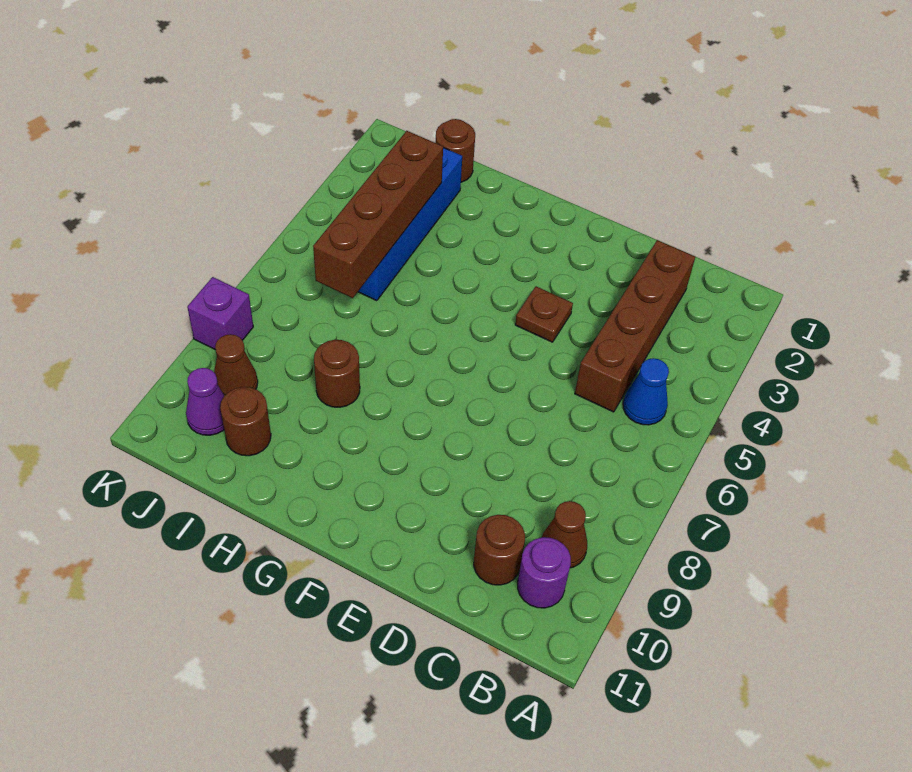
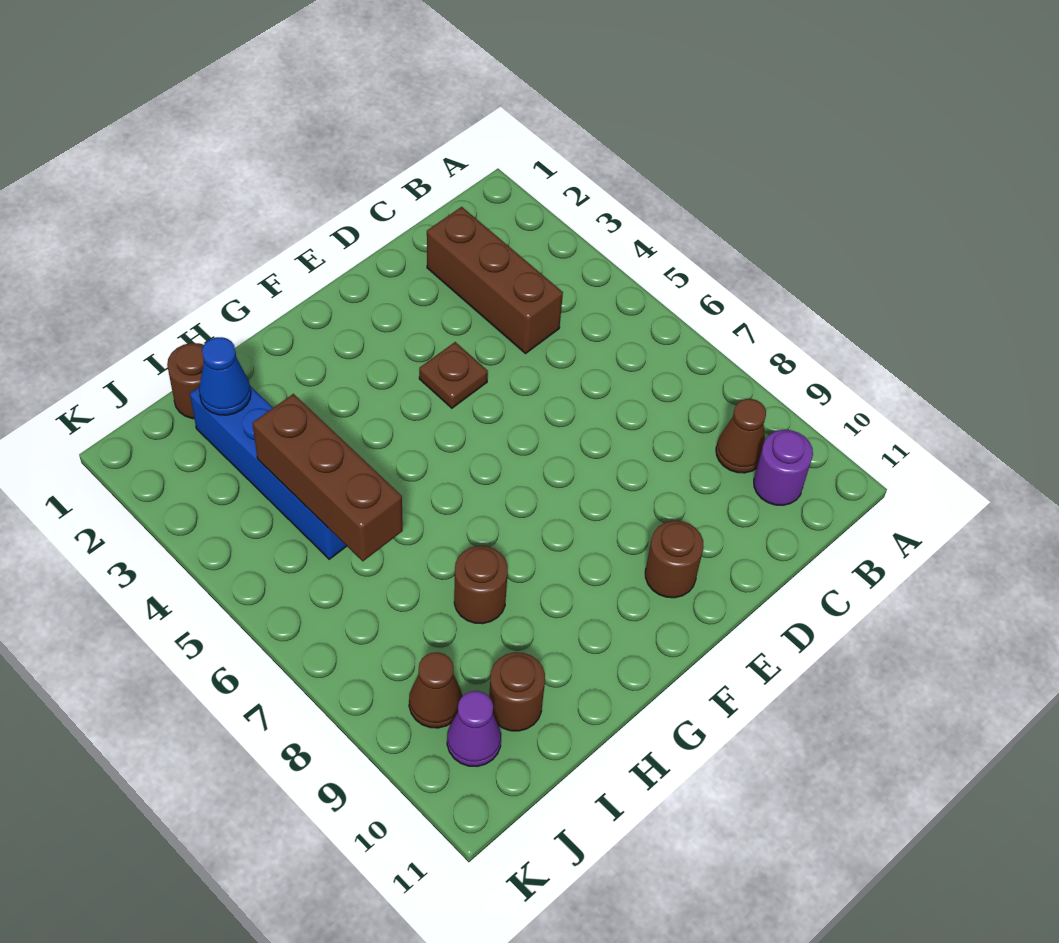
blue cone B5 level 1 -> blue cone I2 level 2
brown brick C2:C5 level 1 -> brown brick C2:C4 level 1
brown round brick C10 level 1 -> brown round brick E10 level 1
brown brick I3:I6 level 2 -> brown brick I4:I6 level 2
purple brick K8 level 1 -> none

